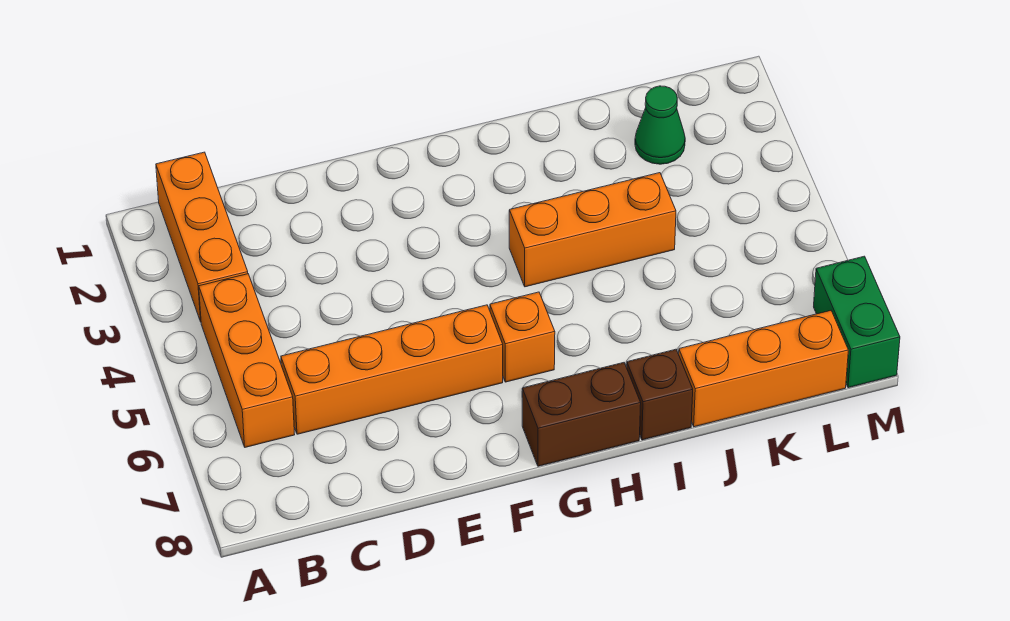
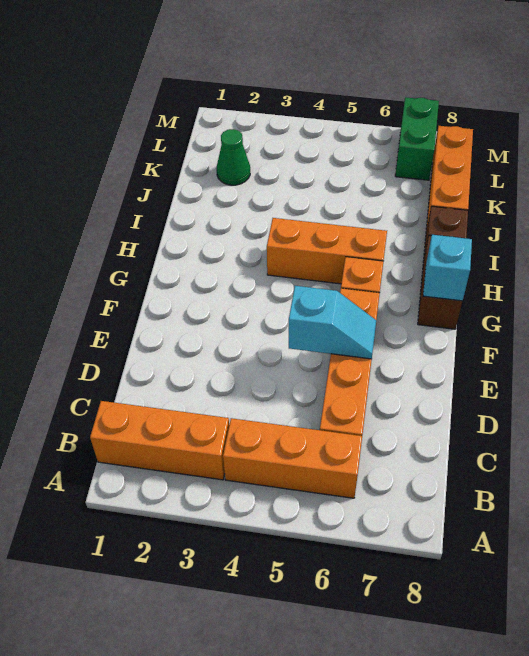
none -> cyan slope E5:E6 level 2 top 5
none -> cyan brick G8 level 2
orange brick H4:J4 level 1 -> orange brick H4:H6 level 1
green brick M7:M8 level 1 -> green brick L7:M7 level 1

